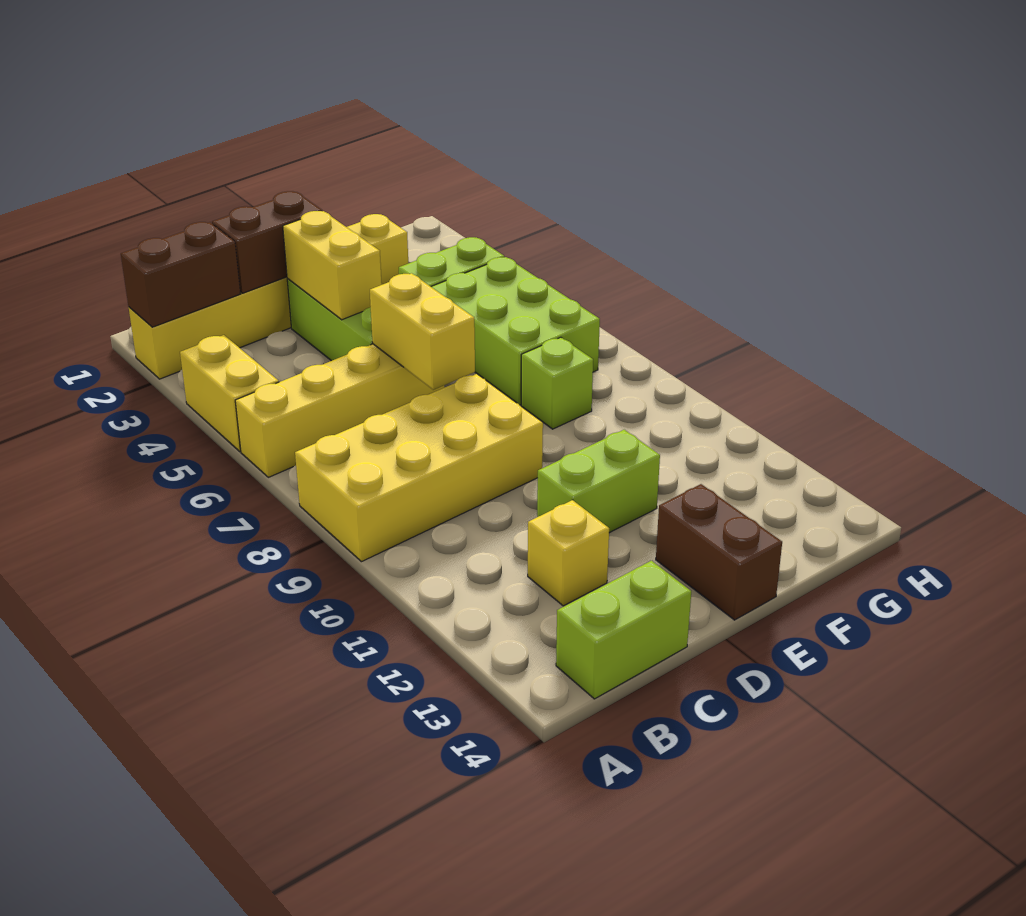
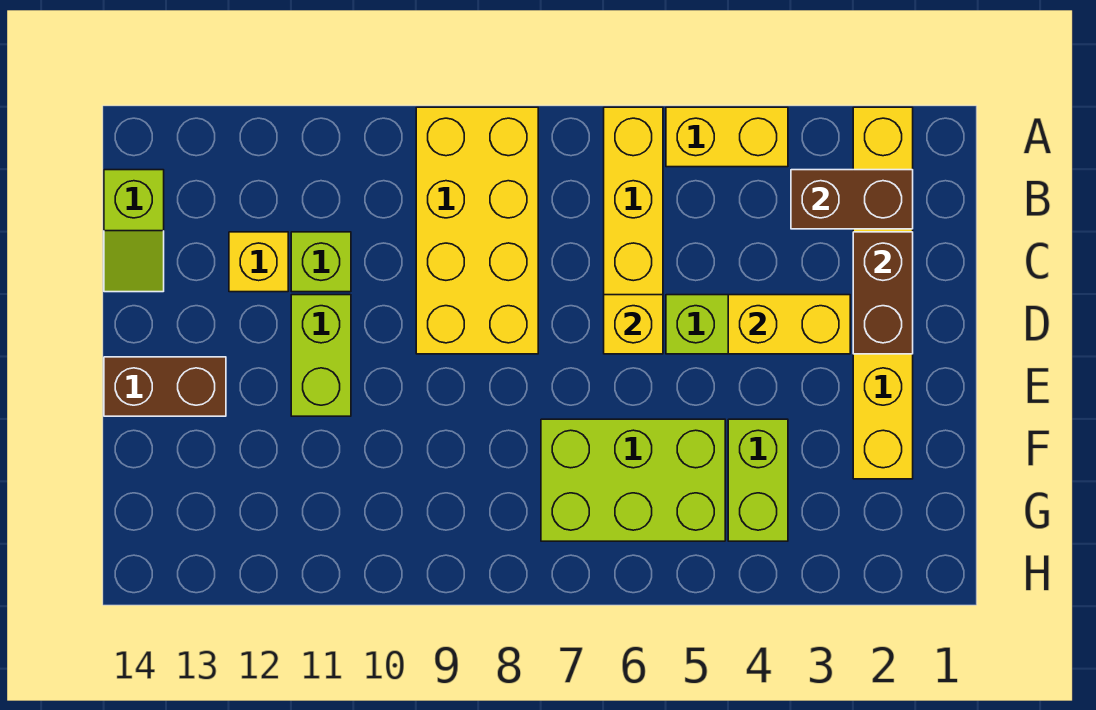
brown brick A2:B2 level 2 -> brown brick B2:B3 level 2
lime brick B14:C14 level 1 -> lime slope B14:C14 level 1 top B
yellow brick D6:D7 level 2 -> yellow brick D6 level 2
lime brick F8 level 1 -> lime brick C11 level 1

